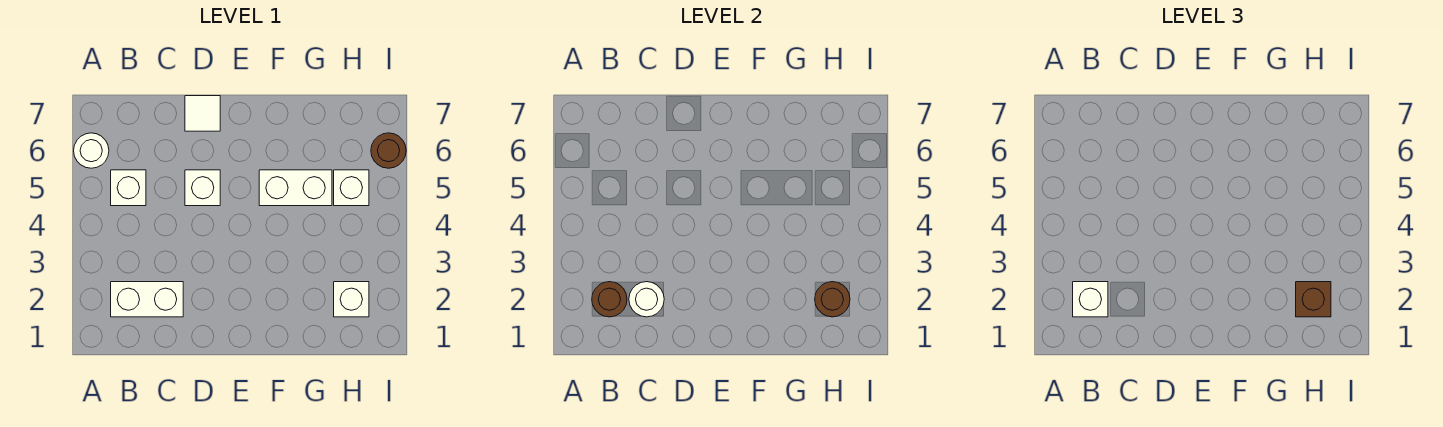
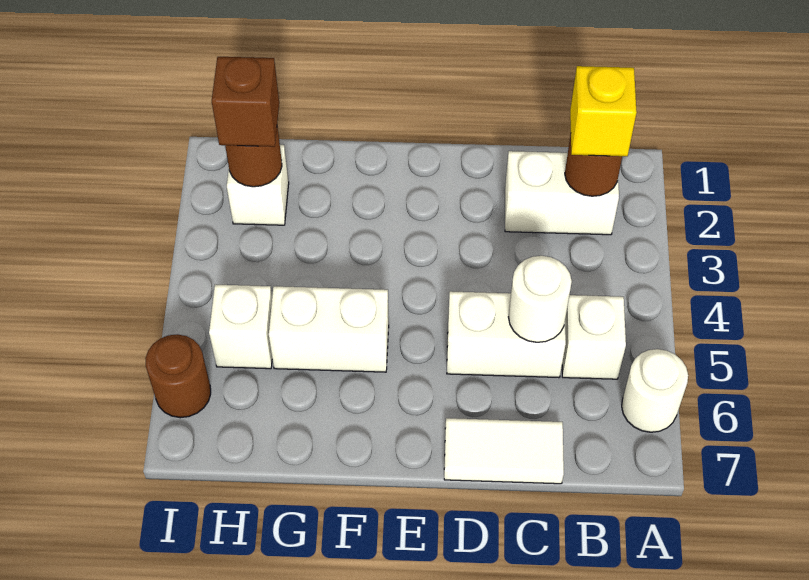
white brick B2 level 3 -> yellow brick B2 level 3
white round brick C2 level 2 -> white round brick C5 level 2
white brick D5 level 1 -> white brick C5:D5 level 1
white tile D7 level 1 -> white tile C7:D7 level 1

